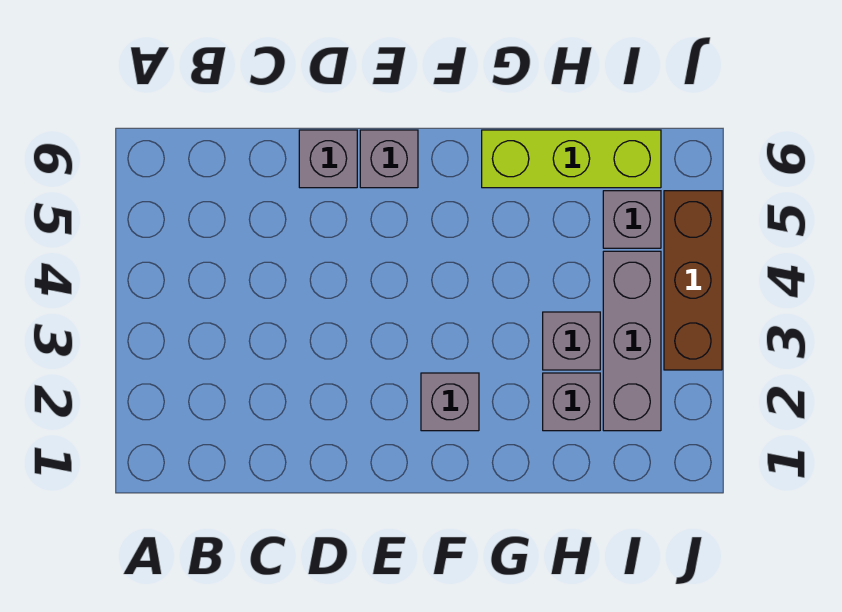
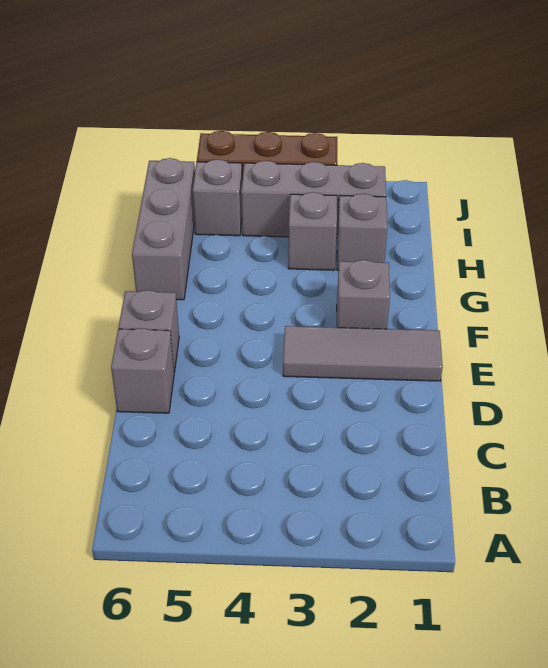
none -> grey tile E1:E3 level 1
lime brick G6:I6 level 1 -> grey brick G6:I6 level 1

